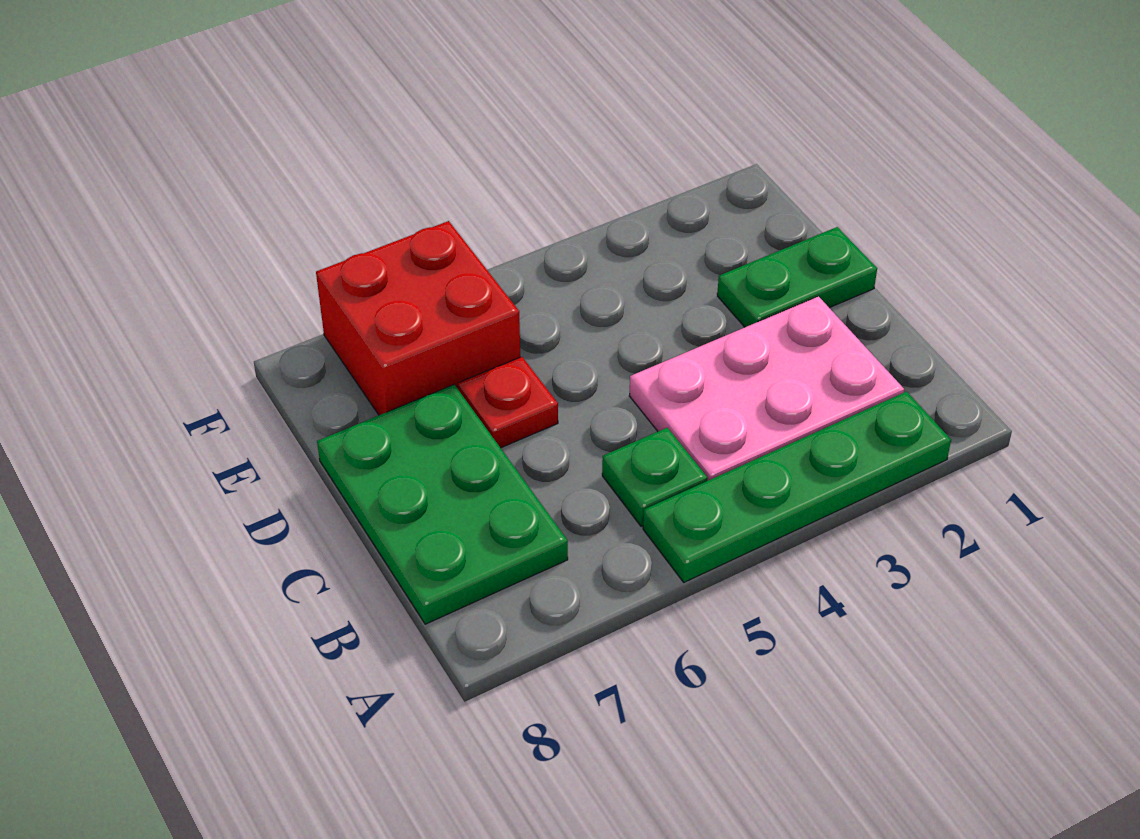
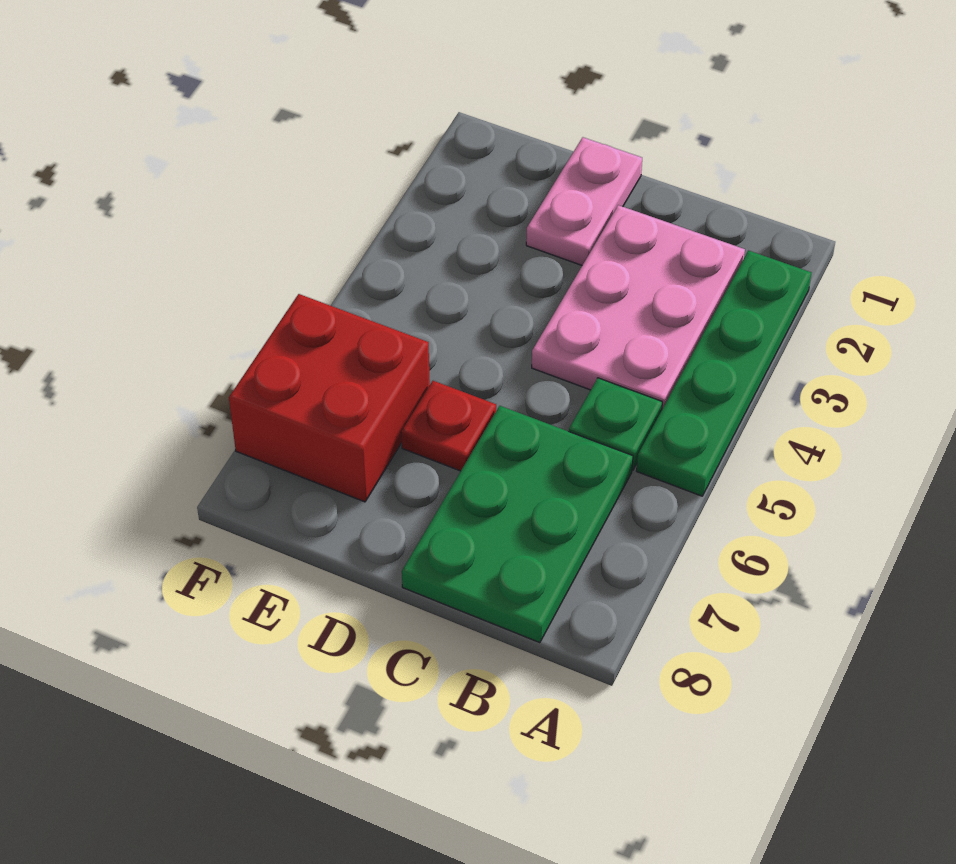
green plate B7:D8 level 1 -> green plate B6:C8 level 1
green plate D1:D2 level 1 -> pink plate D1:D2 level 1

